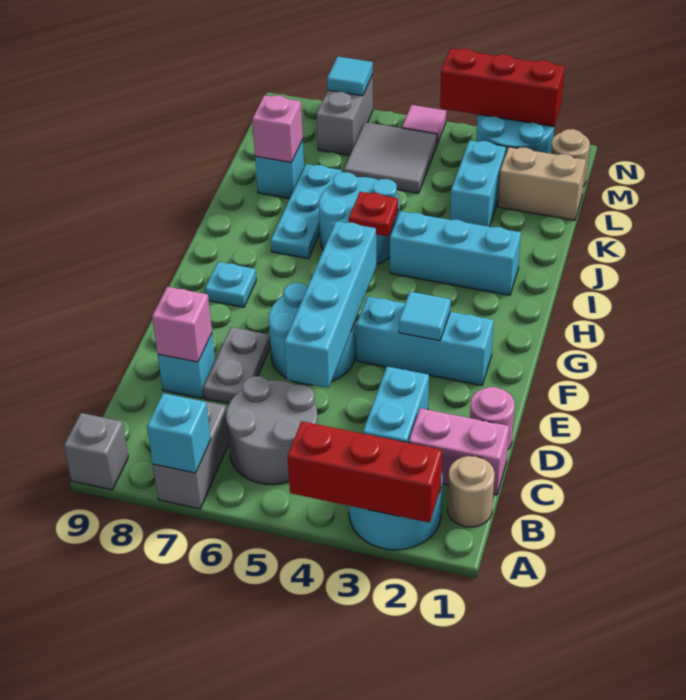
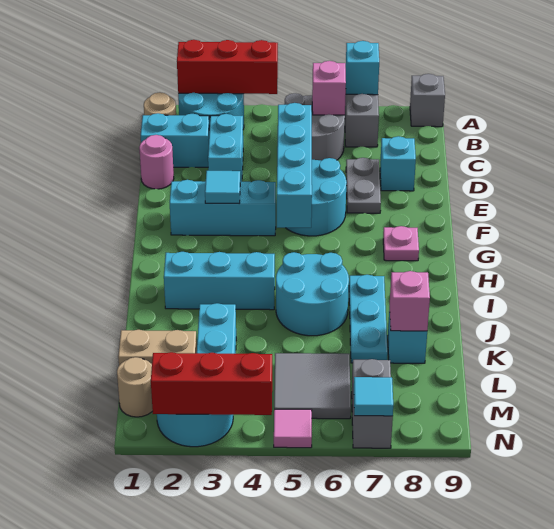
pink brick C1:C2 level 1 -> cyan brick C1:C2 level 1
pink brick D8 level 2 -> pink brick B6 level 2
cyan plate G8 level 1 -> pink plate G8 level 1
red plate I5 level 2 -> none

